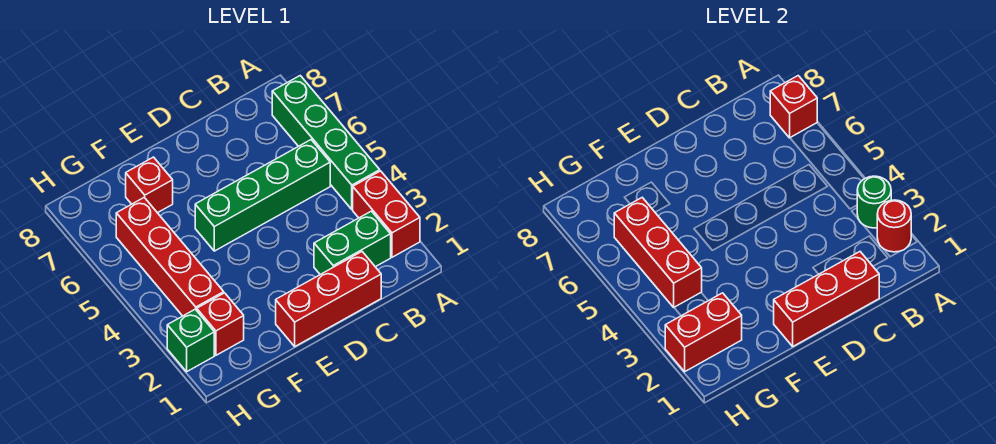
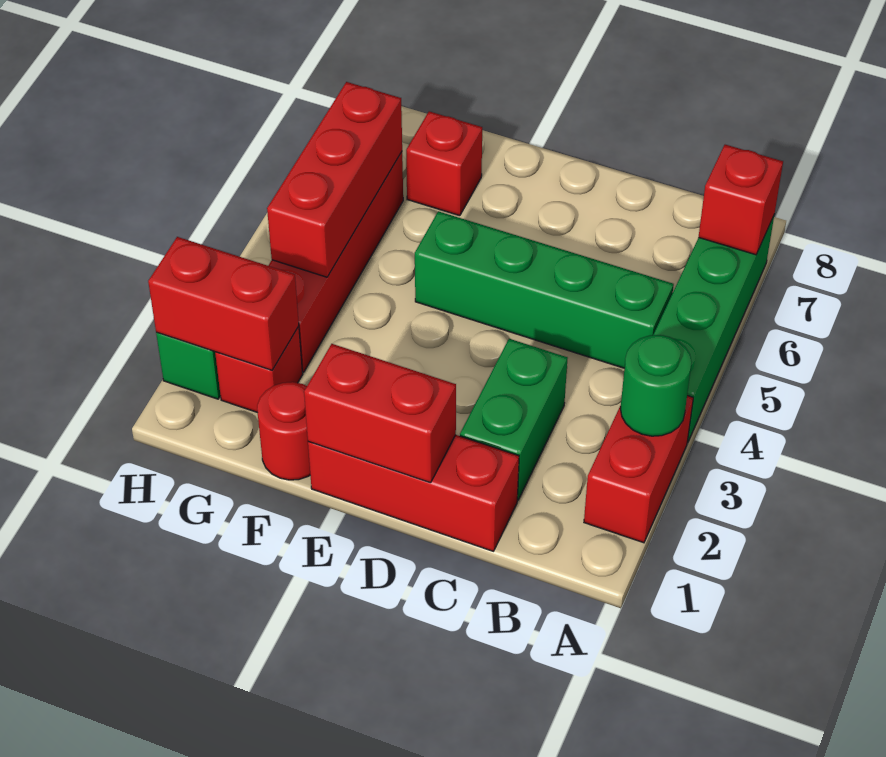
red round brick A2 level 2 -> red round brick F1 level 1
green brick B2:C2 level 1 -> green brick C2:C3 level 1
red brick C1:E1 level 2 -> red brick D1:E1 level 2

